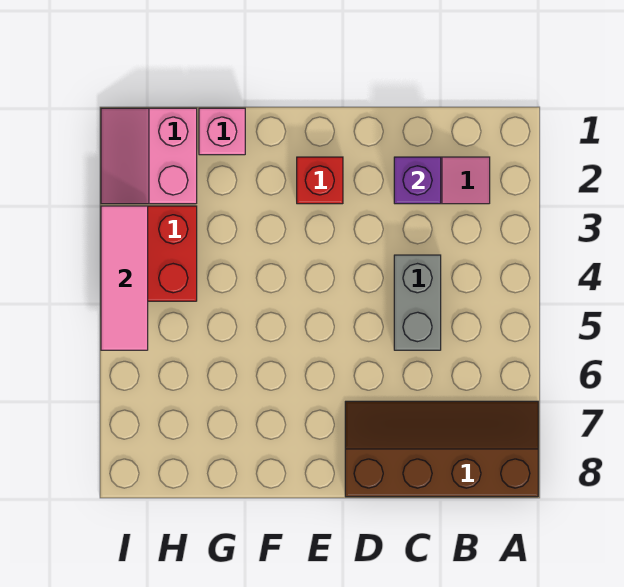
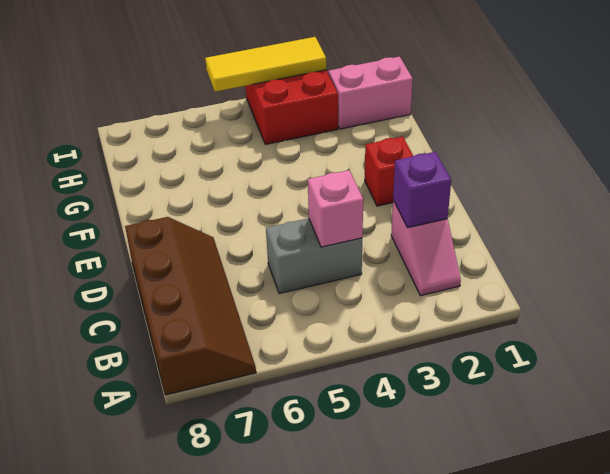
pink brick G1 level 1 -> pink brick C4 level 2
pink tile I3:I5 level 2 -> yellow tile I3:I5 level 2

